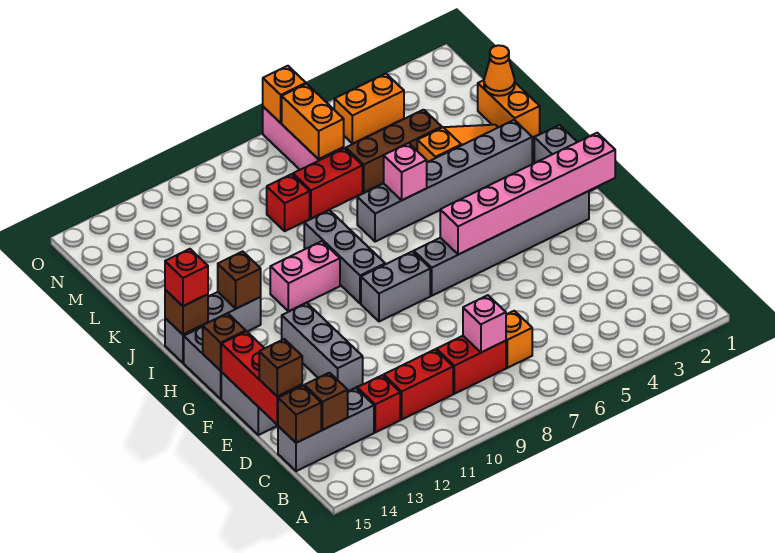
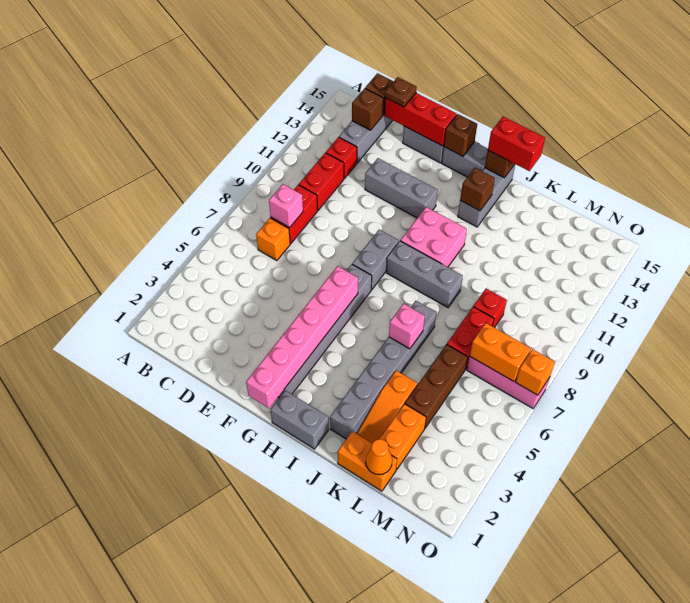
brown brick D15 level 3 -> brown plate D15 level 3
pink brick I10:I11 level 1 -> pink brick H10:I11 level 1
red brick I15 level 3 -> red brick I15:J15 level 3
orange brick N4:N5 level 1 -> orange brick L2:L3 level 1

